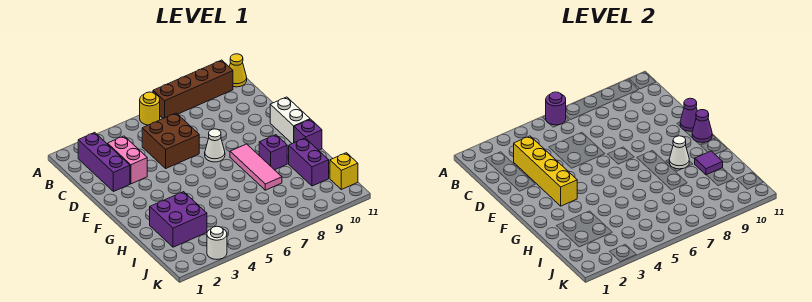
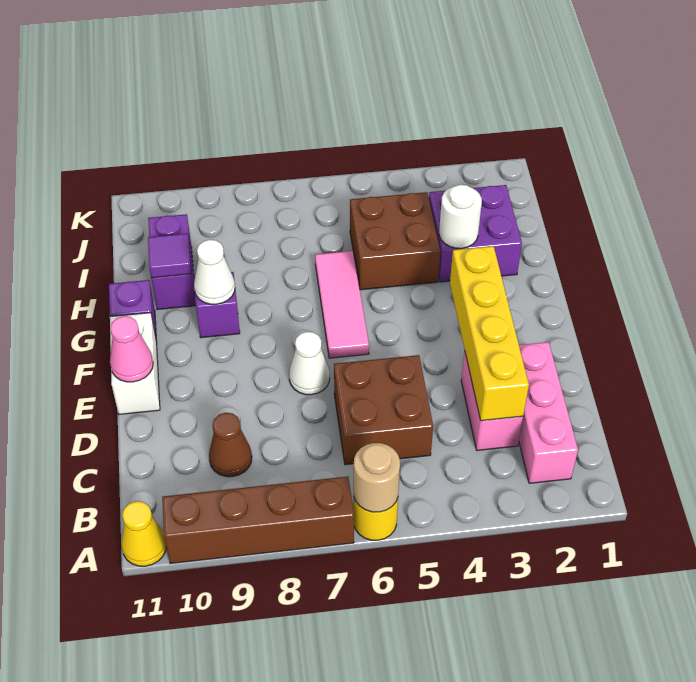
purple round brick A6 level 2 -> tan round brick A6 level 2
purple brick B2:D2 level 1 -> pink brick B2:D2 level 1
none -> brown cone C9 level 1
purple cone E11 level 2 -> pink cone E11 level 2
pink tile F8:H8 level 1 -> pink tile F6:H6 level 1
purple cone F11 level 2 -> none
none -> brown brick H4:I5 level 1
yellow brick J11 level 1 -> none
white round brick K3 level 1 -> white round brick H3 level 2

